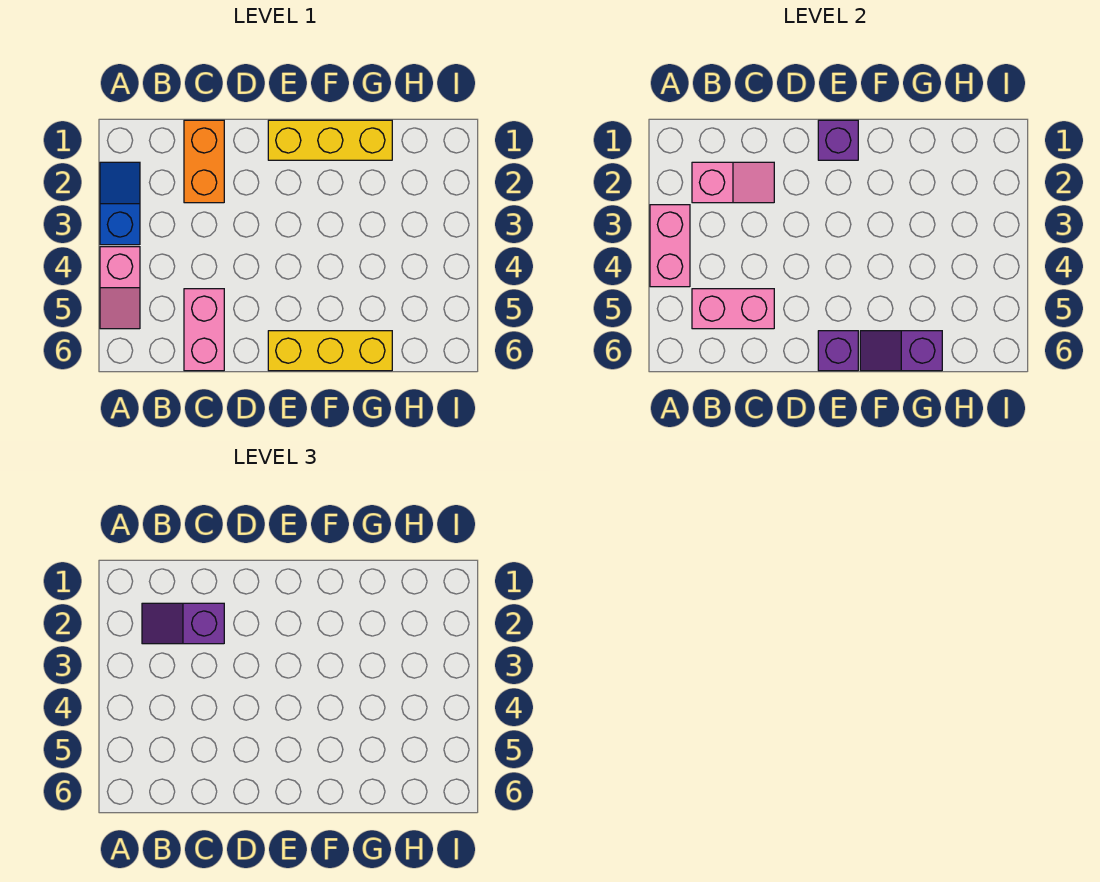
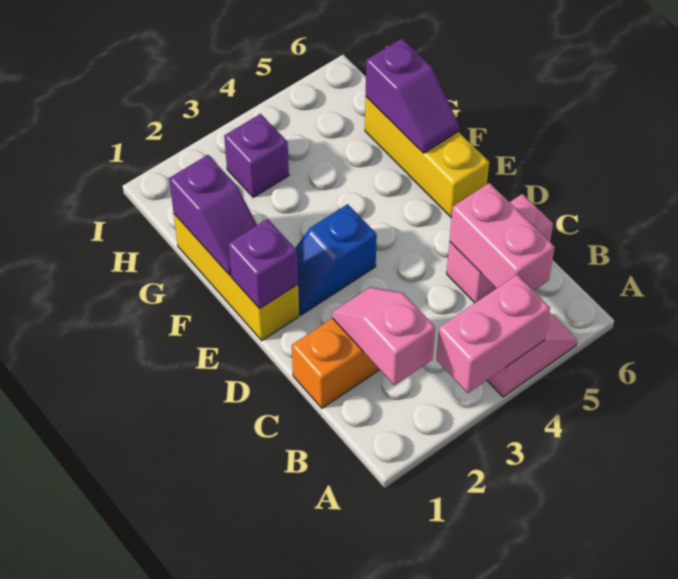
blue slope A2:A3 level 1 top 3 -> blue slope E2:E3 level 1 top 3
purple slope B2:C2 level 3 top C -> purple slope F1:G1 level 2 top G
purple brick E6 level 2 -> purple brick H3 level 1

